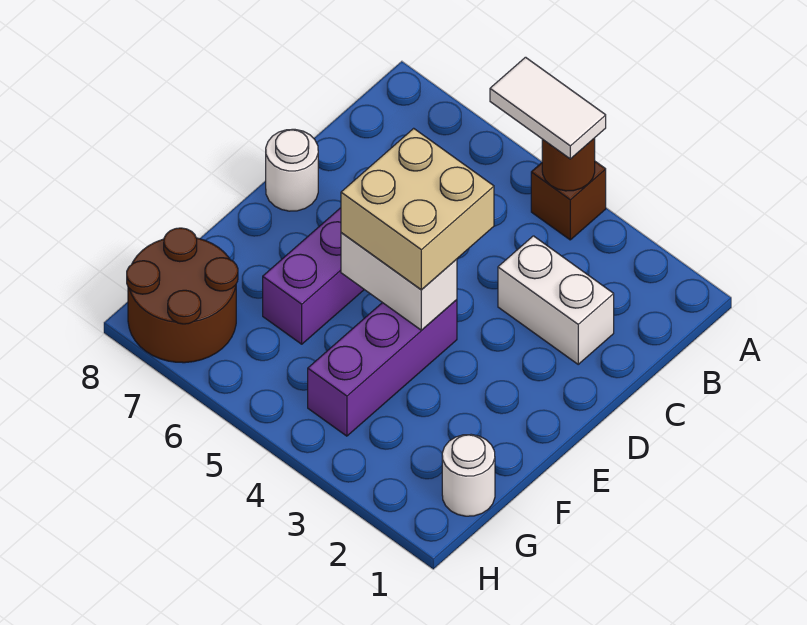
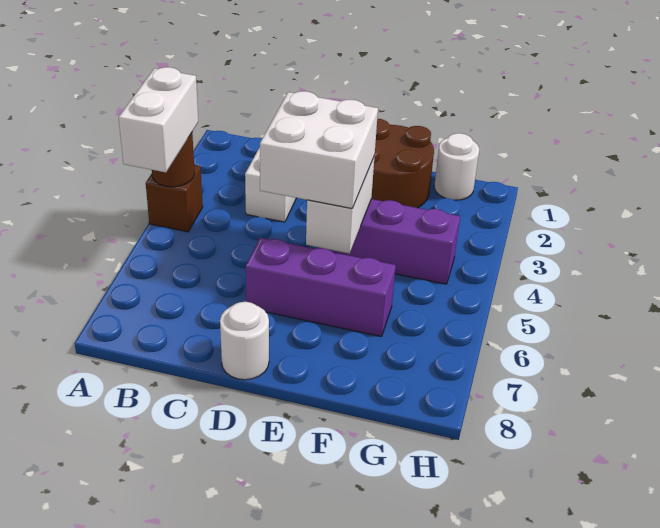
white tile A4:A5 level 3 -> white brick A4:A5 level 3
tan brick D4:E5 level 3 -> white brick D4:E5 level 3
brown round brick G7:H8 level 1 -> brown round brick E1:F2 level 1

